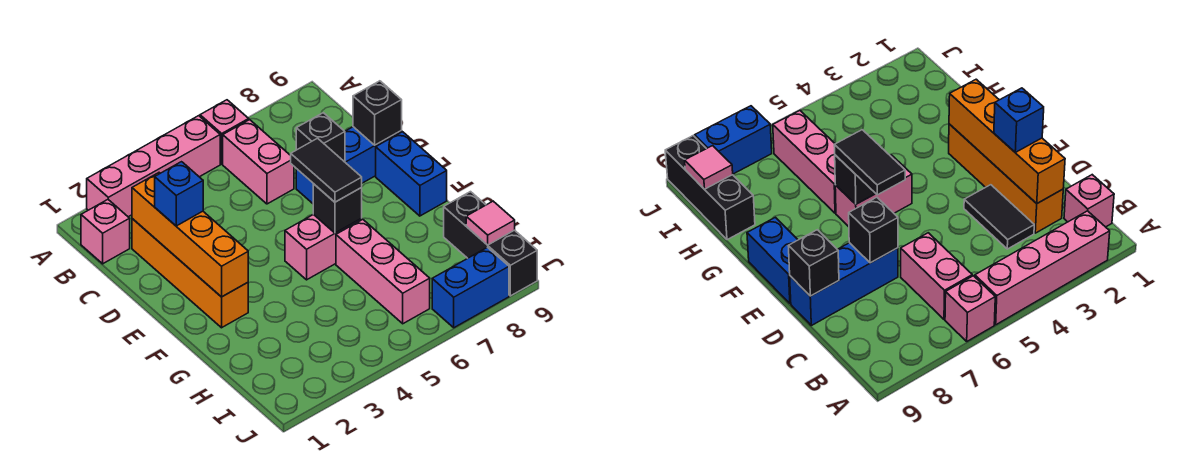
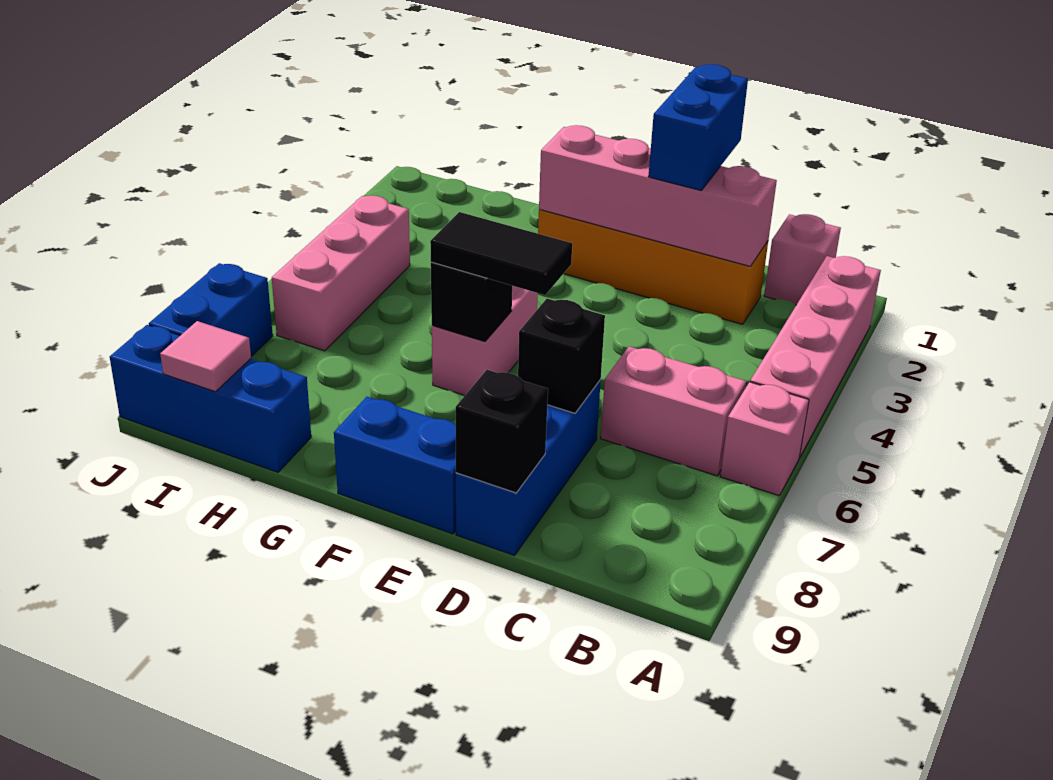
orange brick C2:F2 level 2 -> pink brick C2:F2 level 2
black tile C3:D3 level 1 -> none
blue brick D2 level 3 -> blue brick D1:D2 level 3
pink brick G6:I6 level 1 -> pink brick I4:I6 level 1
black brick H9:J9 level 1 -> blue brick H9:J9 level 1

